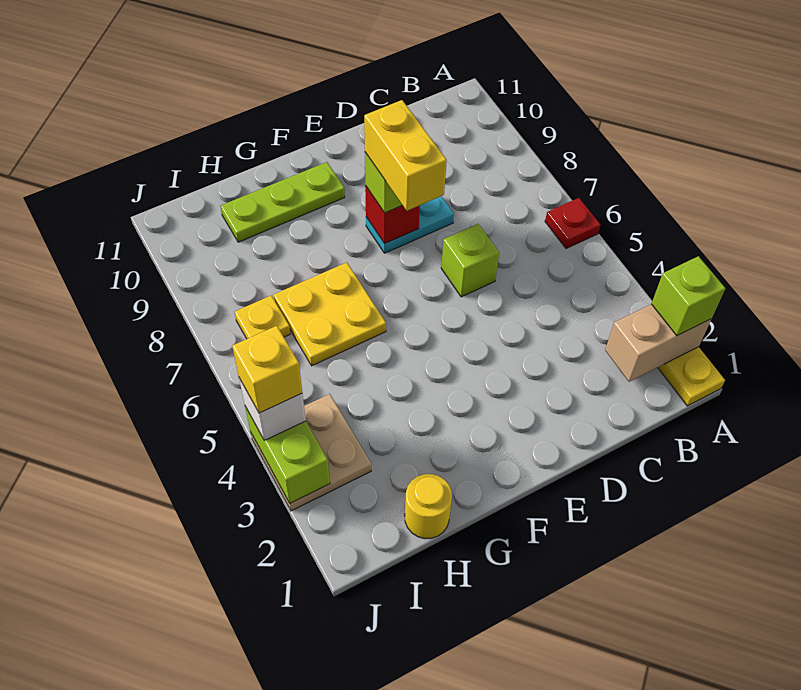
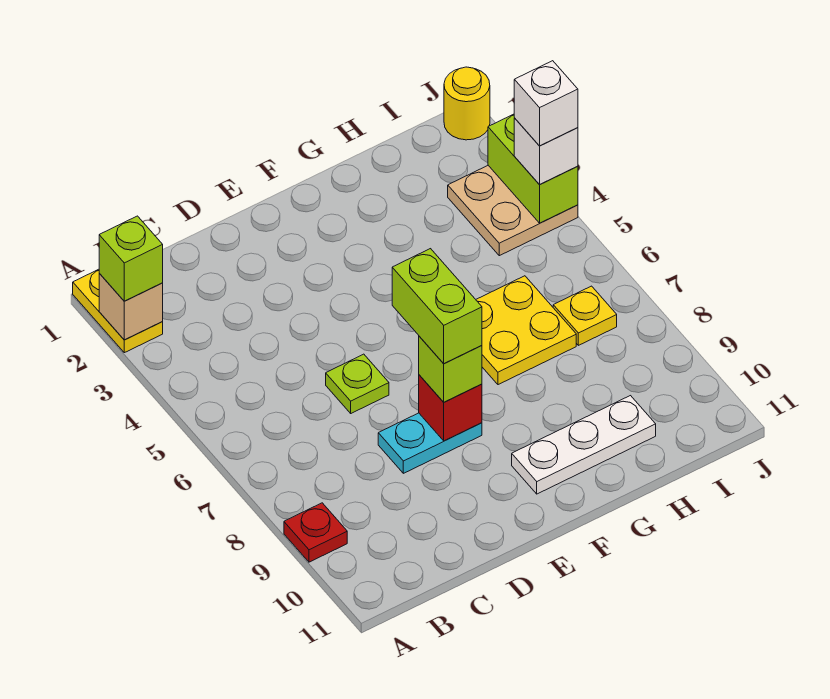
tan brick A2:B2 level 2 -> tan brick A2 level 2
red plate A6 level 1 -> red plate A9 level 1
lime brick D6 level 1 -> lime plate D6 level 1
yellow brick E7:E8 level 4 -> lime brick E7:E8 level 4
lime plate F10:H10 level 1 -> white plate F10:H10 level 1
yellow round brick H1 level 1 -> yellow round brick J1 level 1
yellow brick J4 level 4 -> white brick J4 level 4

